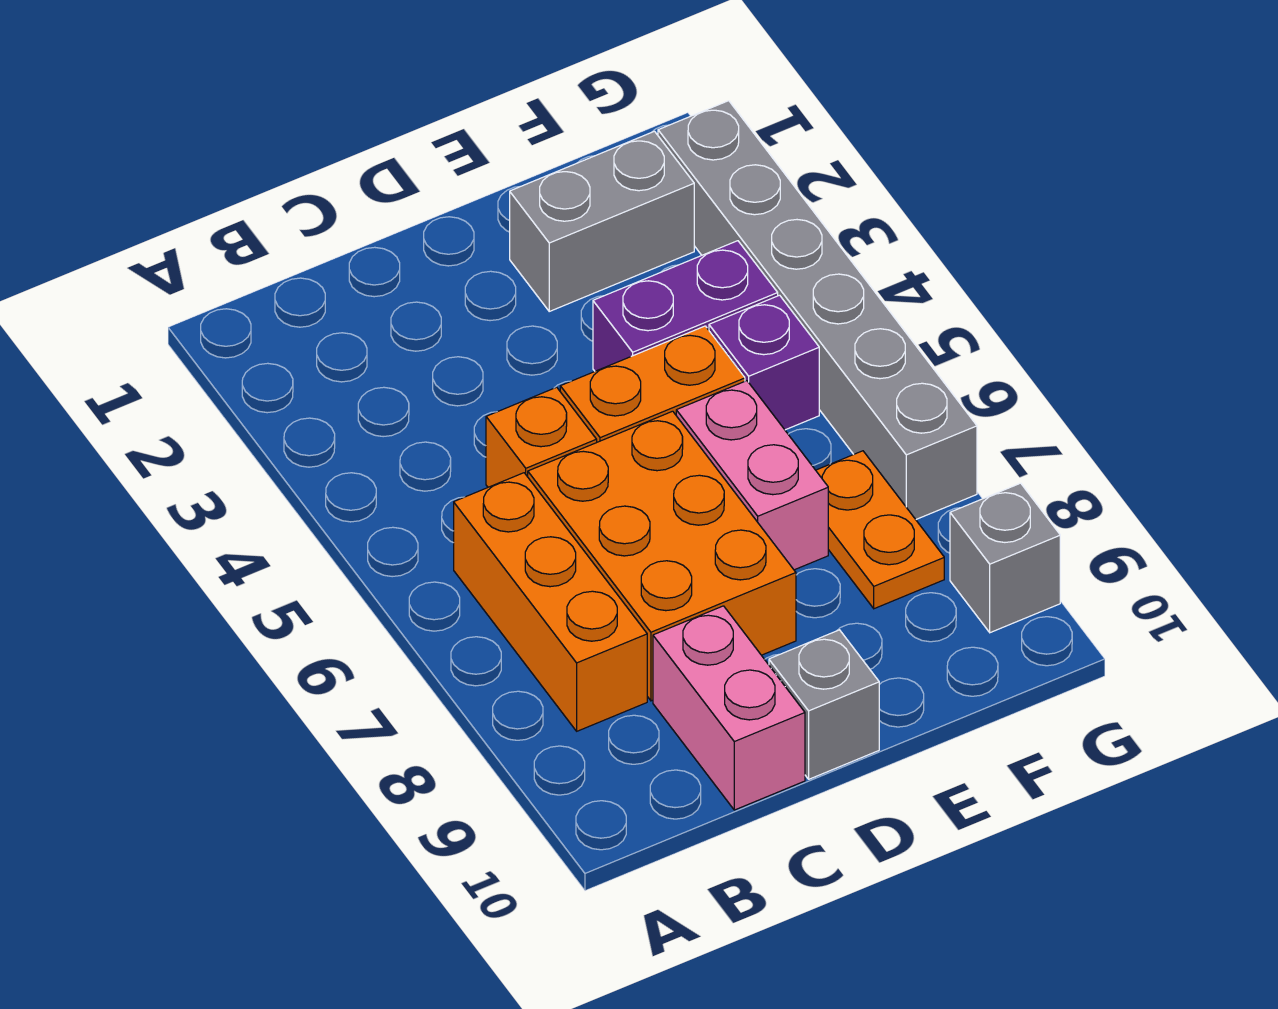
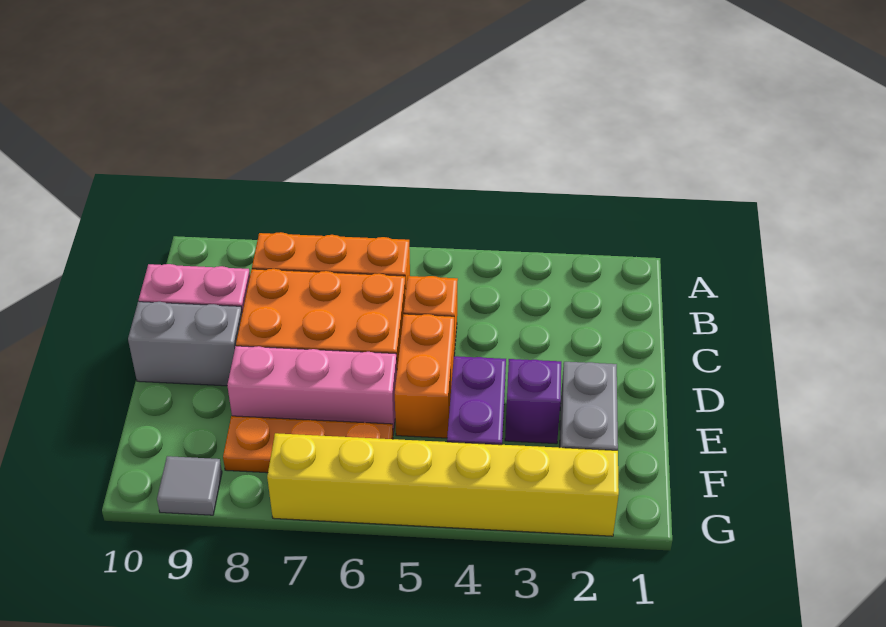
grey brick D10 level 1 -> grey brick D9:D10 level 1
pink brick E6:E7 level 1 -> pink brick E6:E8 level 1
purple brick F5 level 1 -> purple brick E3 level 1
orange plate F7:F8 level 1 -> orange plate F6:F8 level 1
grey brick G2:G7 level 1 -> yellow brick G2:G7 level 1
grey brick G9 level 1 -> grey tile G9 level 1

